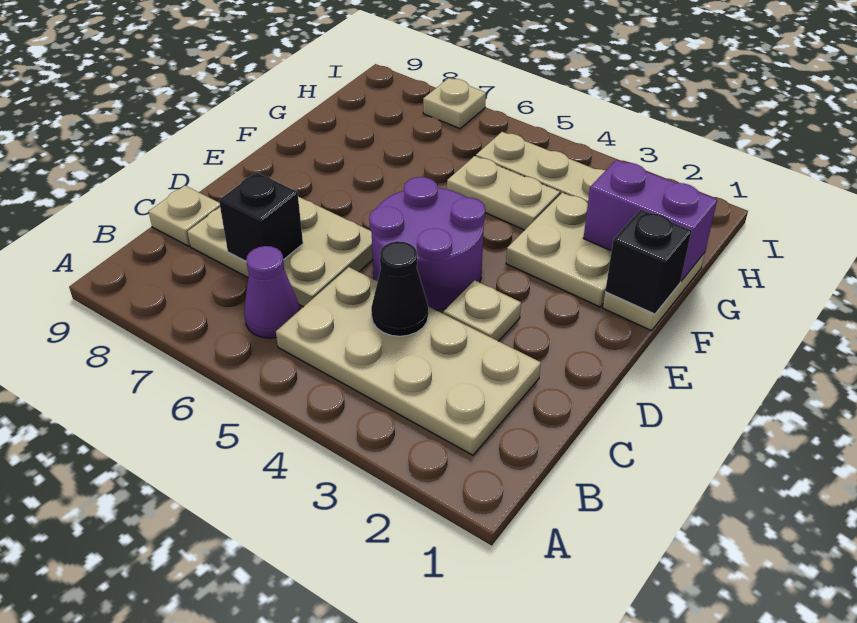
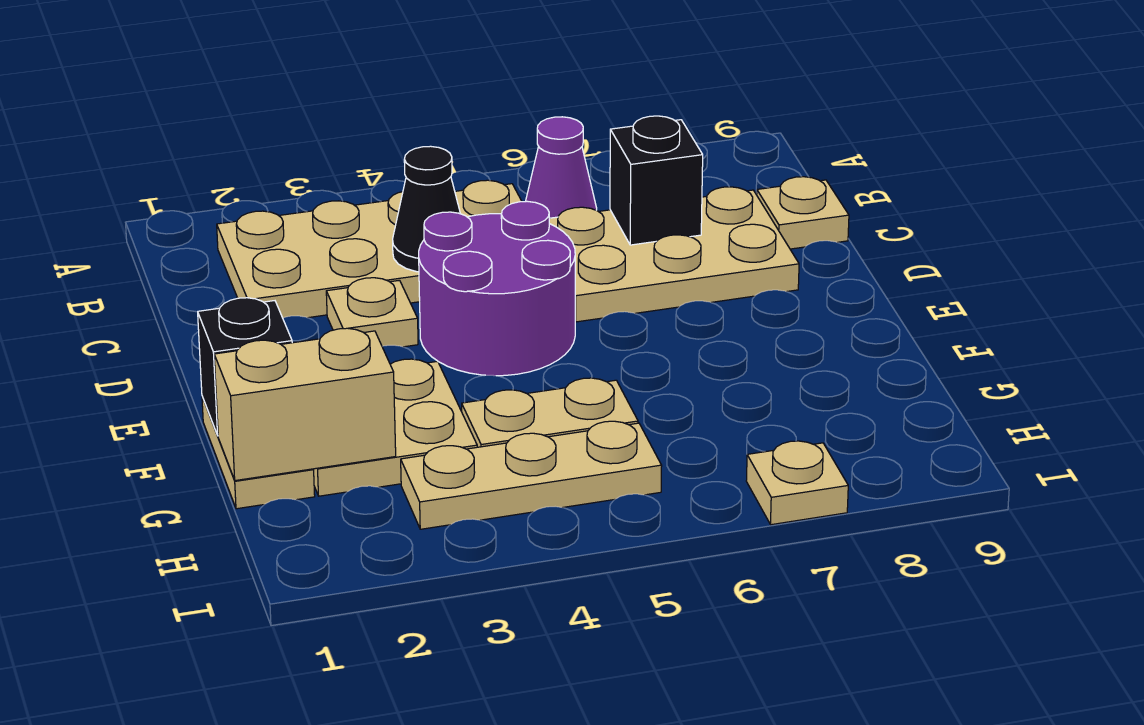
purple brick G1:G2 level 2 -> tan brick G1:G2 level 2

